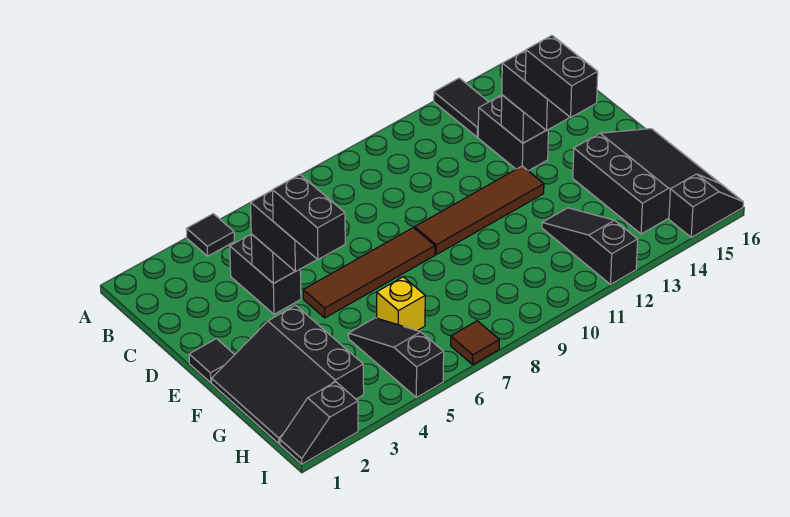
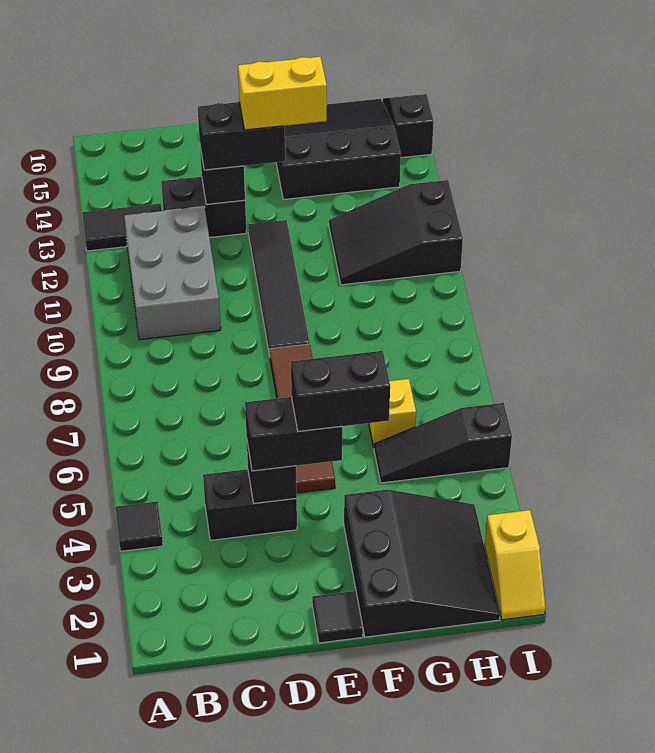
none -> grey brick B10:C12 level 1
brown tile E9:E12 level 1 -> black tile E9:E12 level 1
black brick E13:F13 level 4 -> yellow brick E13:F13 level 4
black slope F1:H3 level 1 top 3 -> black slope F1:H3 level 1 top F
black slope G12:I12 level 1 top I -> black slope G11:I12 level 1 top I
black slope I1:I2 level 1 top 2 -> yellow slope I1:I2 level 1 top 2
brown tile I7 level 1 -> none

